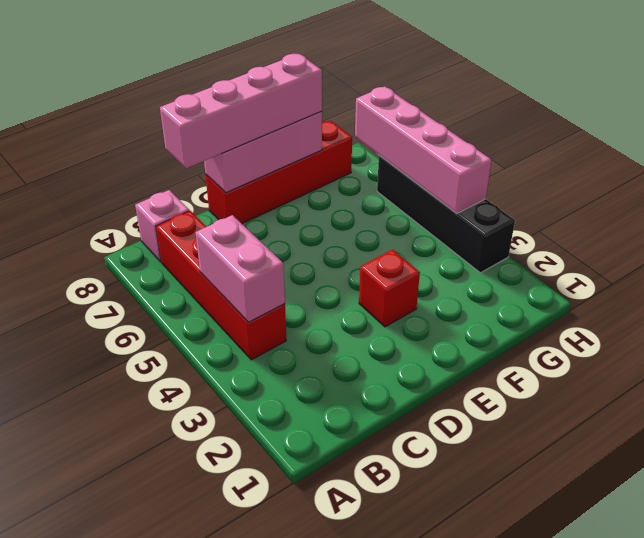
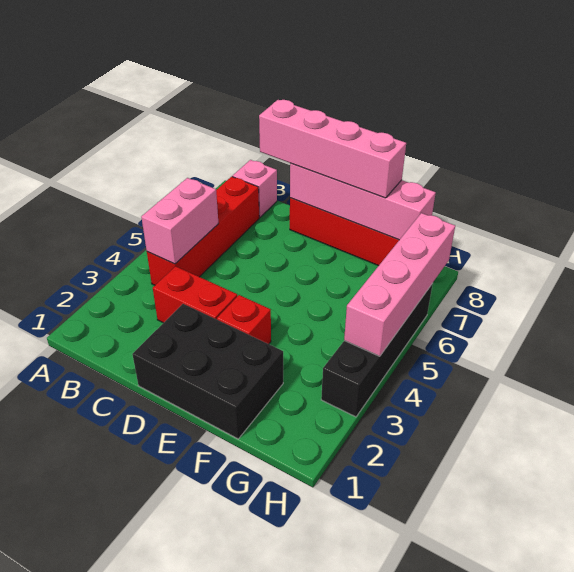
none -> red brick C3:D3 level 1
none -> black brick D1:F2 level 1
pink brick D8:F8 level 2 -> pink brick D8:G8 level 2

